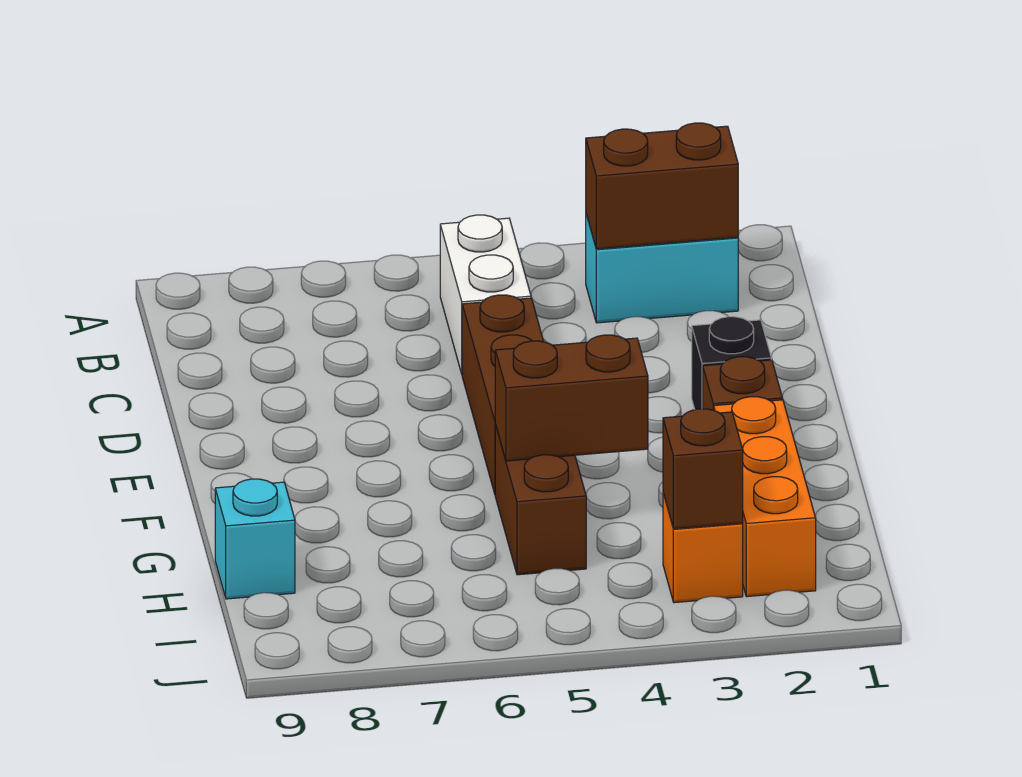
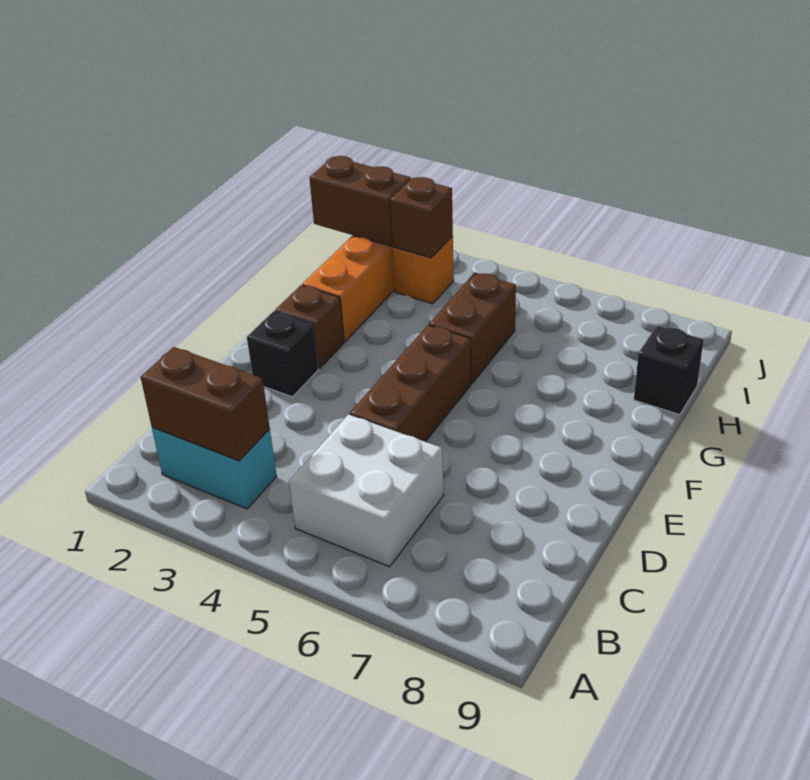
white brick B5:C5 level 1 -> white brick B5:C6 level 1
brown brick G4:G5 level 2 -> brown brick I1:I2 level 2
cyan brick H9 level 1 -> black brick H9 level 1

